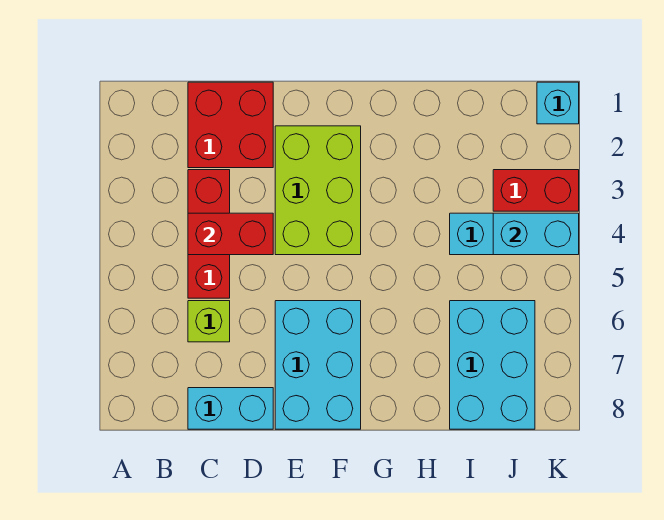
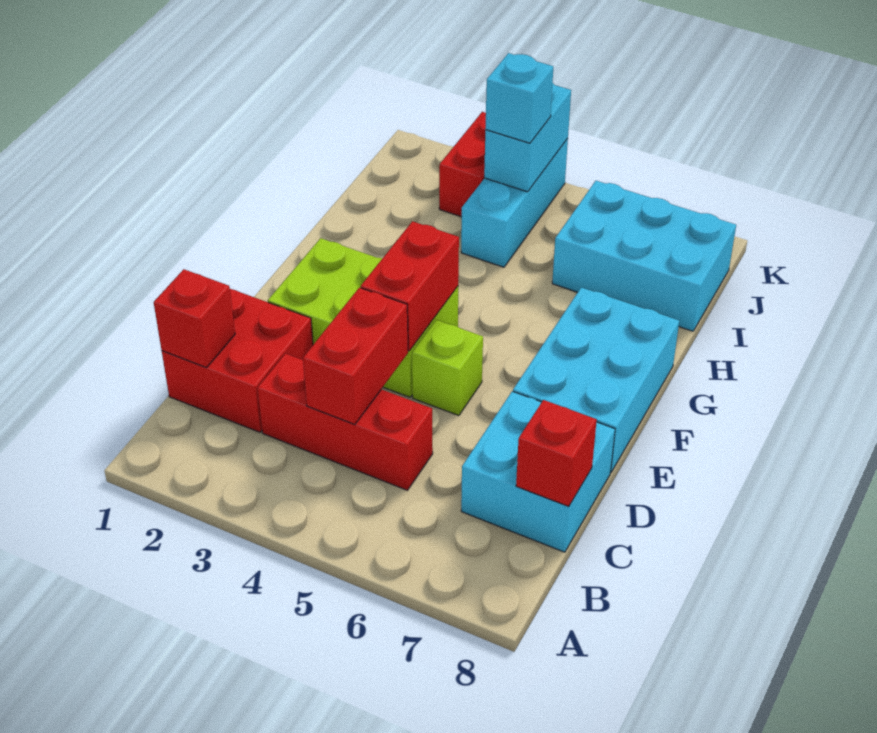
none -> red brick C1 level 2
lime brick C6 level 1 -> lime brick E5 level 1
cyan brick C8:D8 level 1 -> cyan brick C7:D8 level 1
none -> red brick C8 level 2
none -> red brick E4:F4 level 2
cyan brick E6:F8 level 1 -> cyan brick E7:G8 level 1
cyan brick K1 level 1 -> cyan brick J4 level 3

